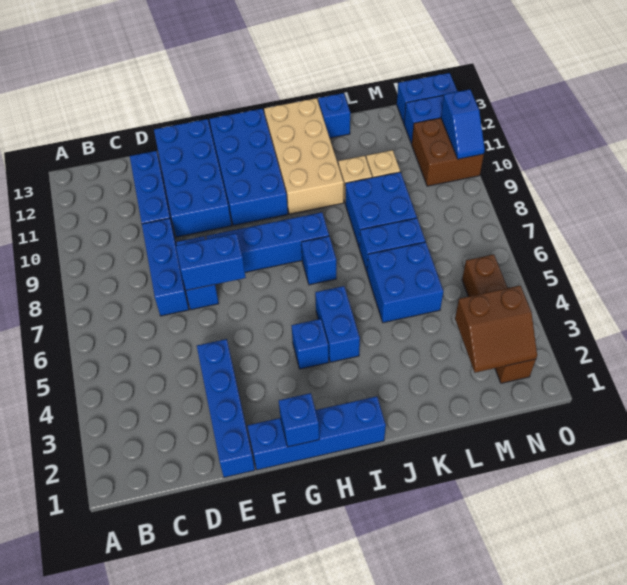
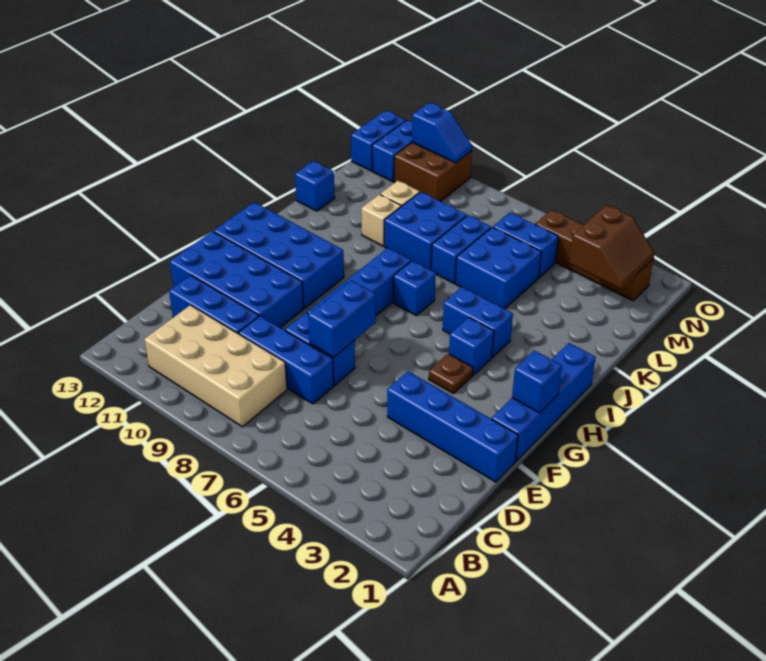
none -> brown plate G4 level 1
tan brick I10:J13 level 1 -> tan brick B8:C11 level 1
none -> blue brick M5:M6 level 1

